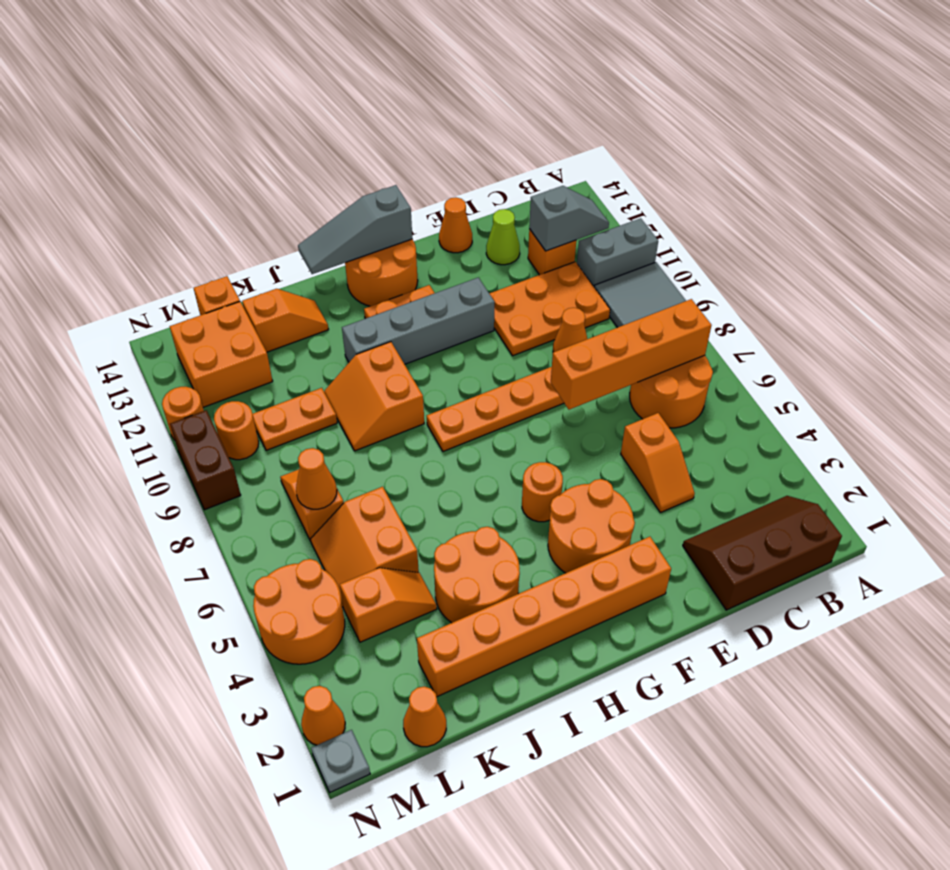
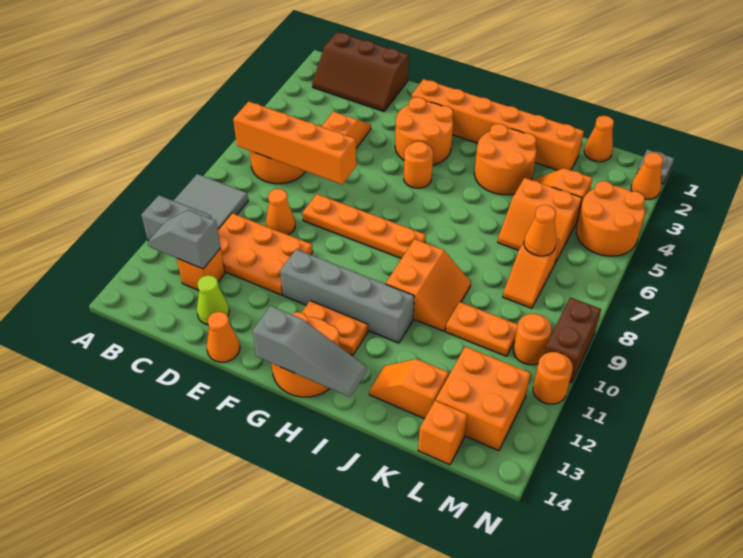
orange slope K5:L6 level 1 top K -> orange slope K5:L6 level 1 top 5

